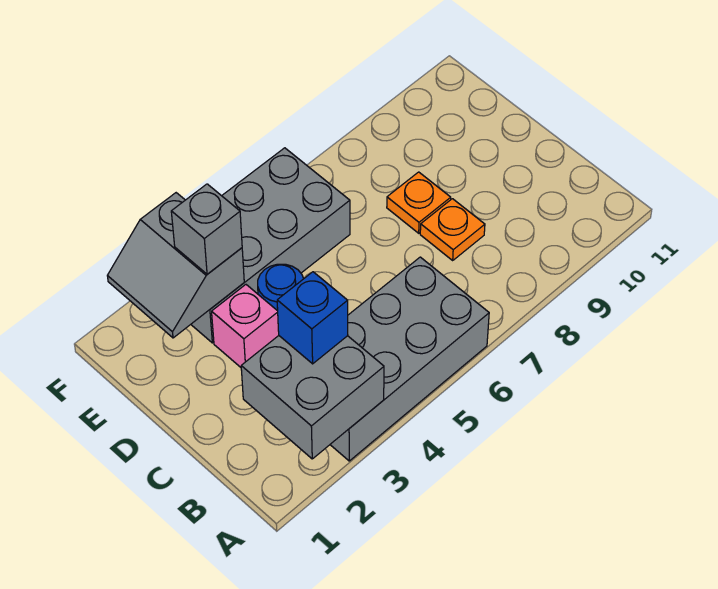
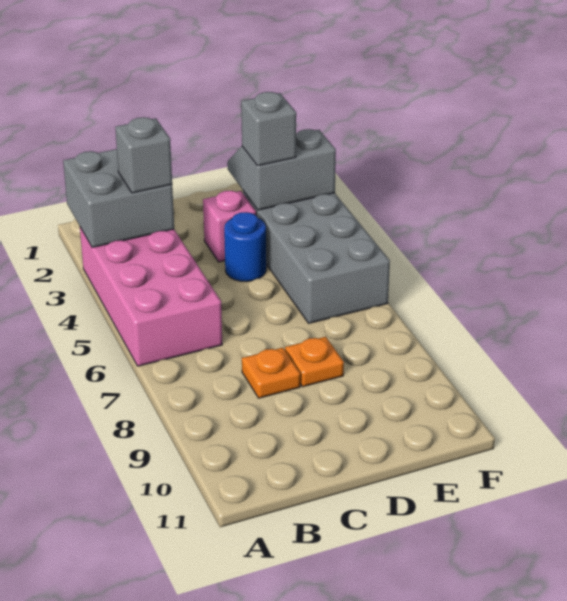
grey brick A3:B6 level 1 -> pink brick A3:B6 level 1
blue brick B3 level 3 -> grey brick B3 level 3

